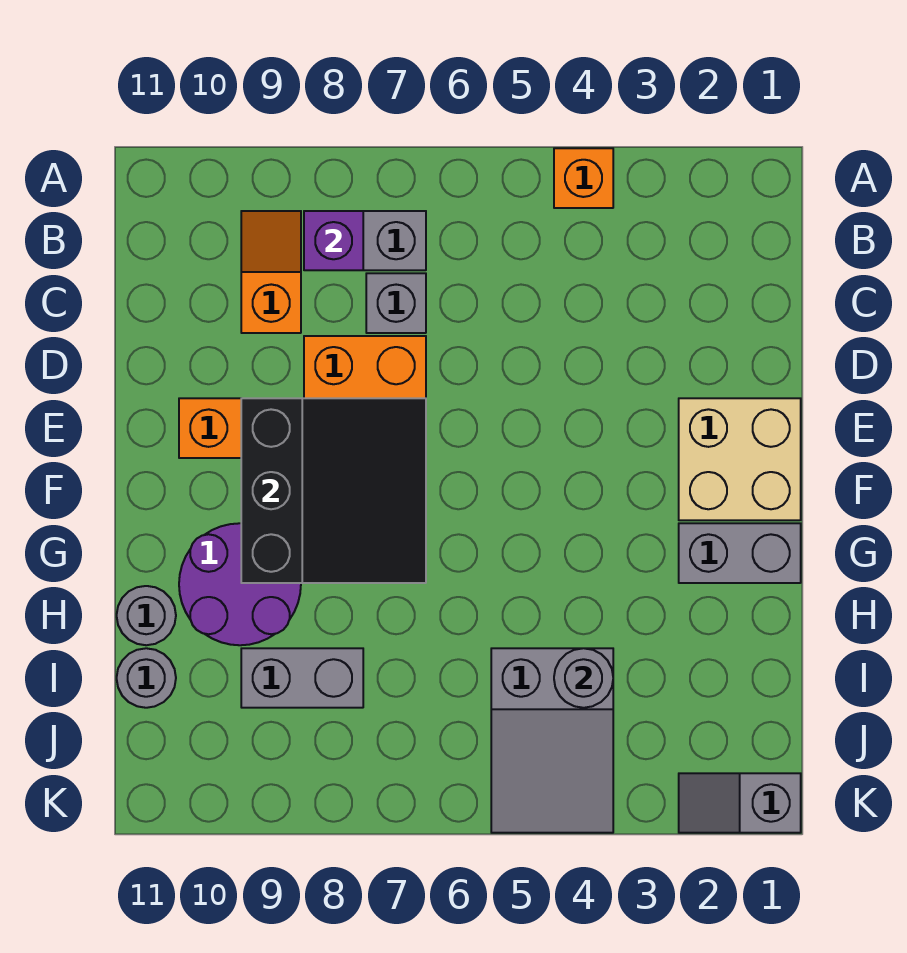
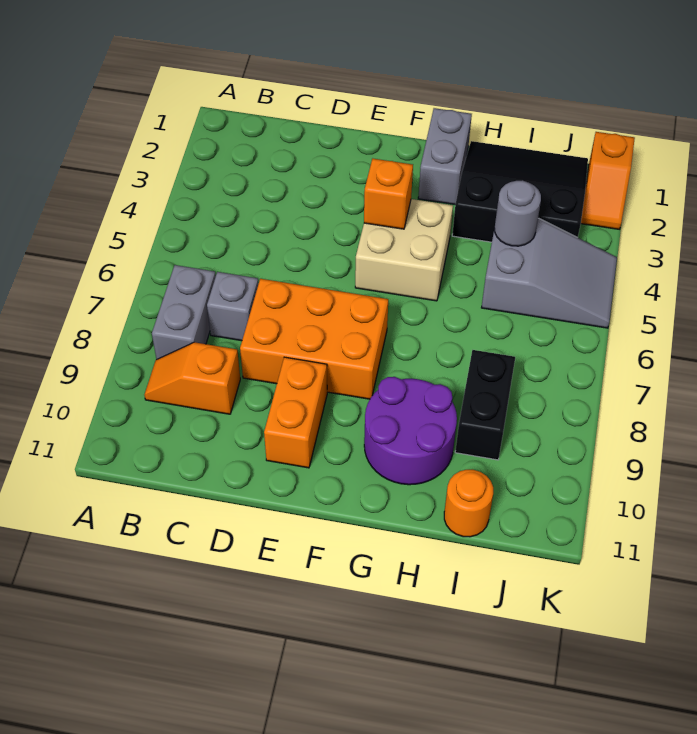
orange brick A4 level 1 -> orange brick F4 level 2
purple brick B8 level 2 -> none
tan brick E1:F2 level 1 -> tan brick F4:G5 level 1
black slope E7:G9 level 2 top 9 -> black slope H1:J3 level 1 top 3
grey round brick H11 level 1 -> none
grey brick I8:I9 level 1 -> black brick I8:I9 level 1
grey round brick I11 level 1 -> orange round brick I11 level 1
grey slope K1:K2 level 1 top 1 -> orange slope K1:K2 level 1 top 1

